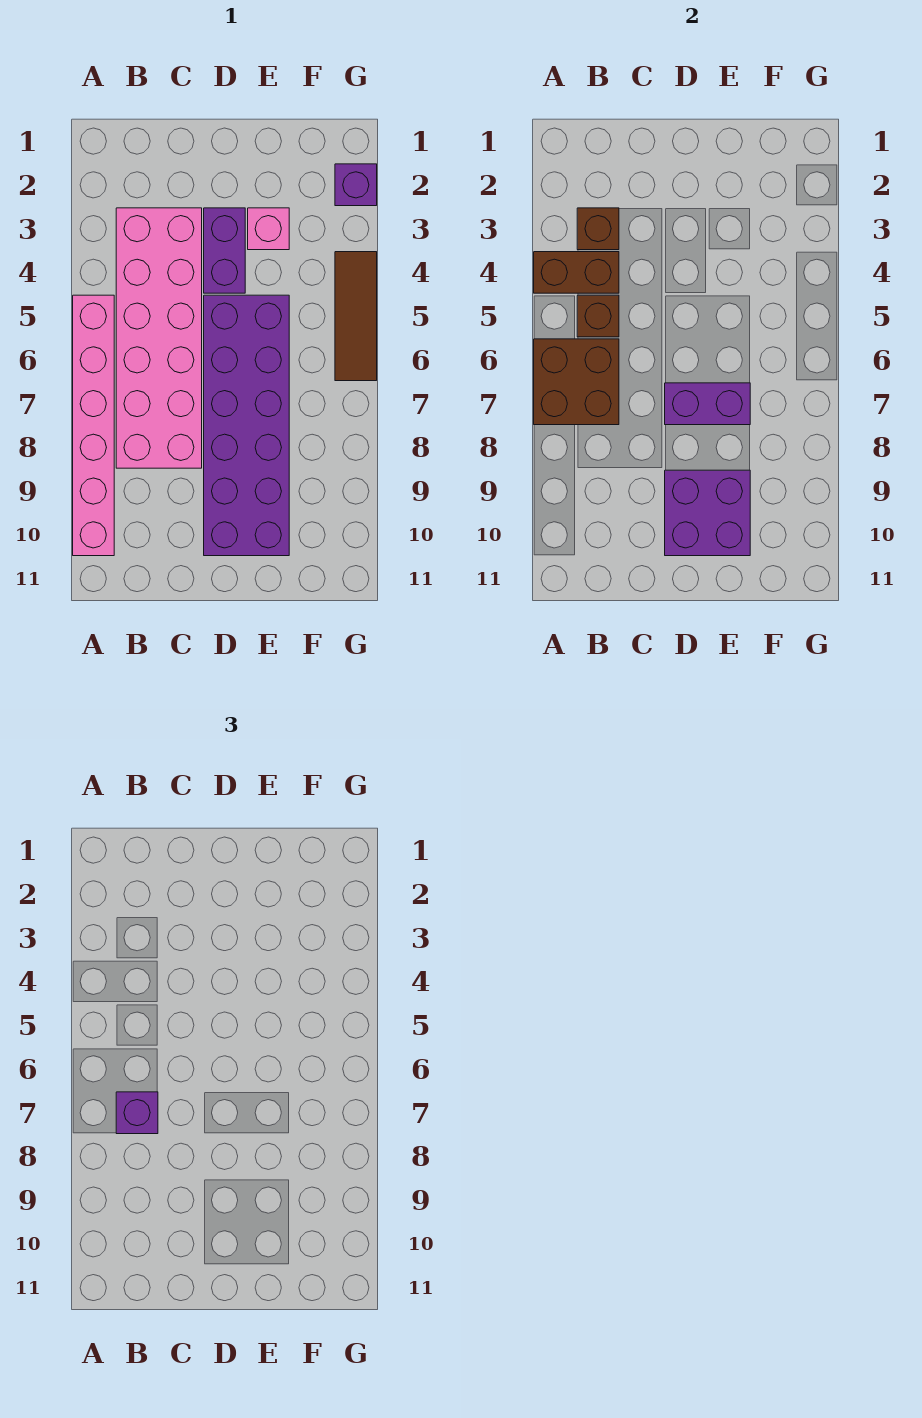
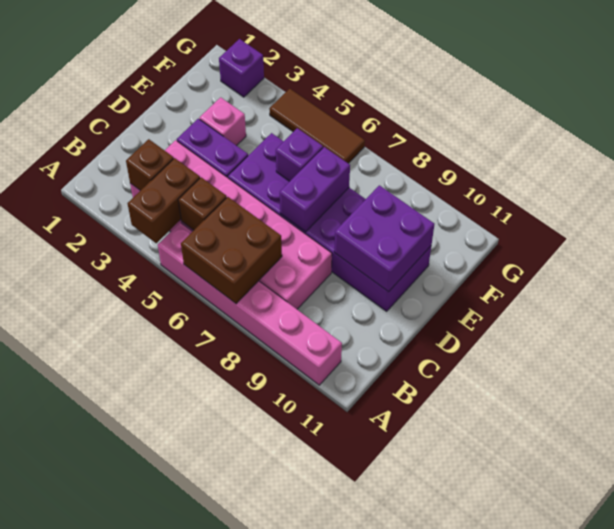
purple brick B7 level 3 -> purple brick E6 level 2

